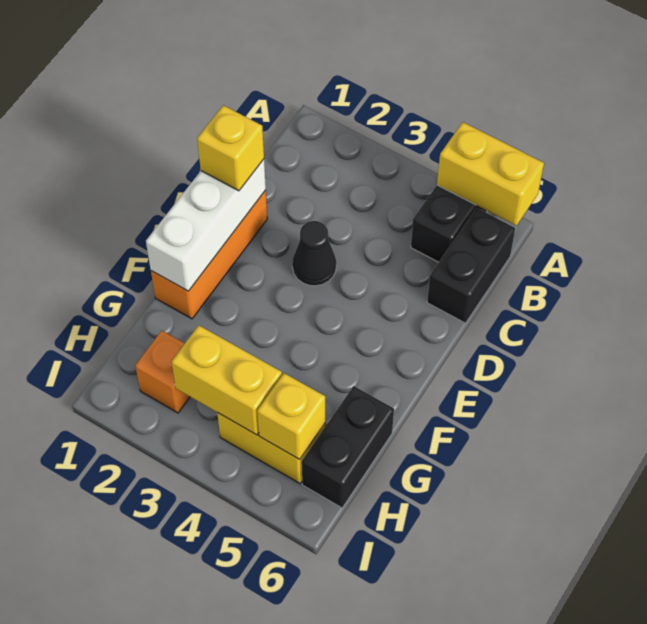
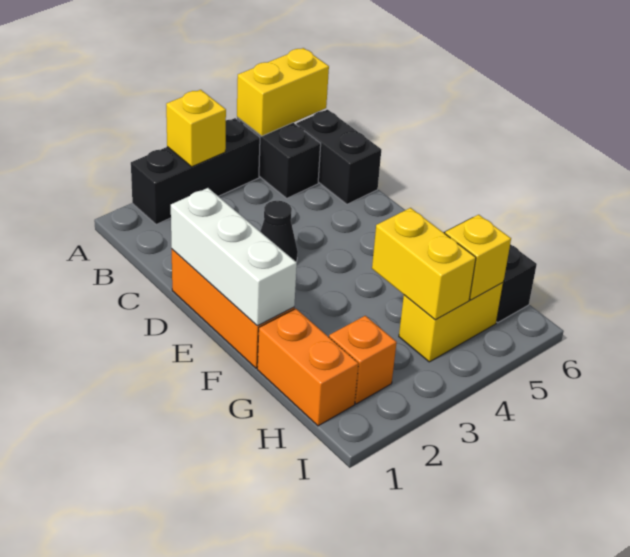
none -> black brick A2:A4 level 1
yellow brick D1 level 3 -> yellow brick A3 level 2
none -> orange brick G1:H1 level 1
yellow brick H3:H4 level 2 -> yellow brick G4:H4 level 2

